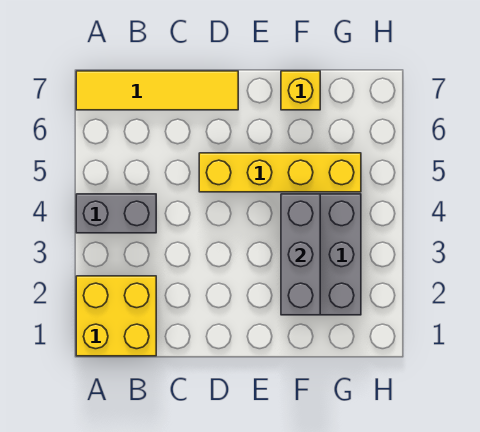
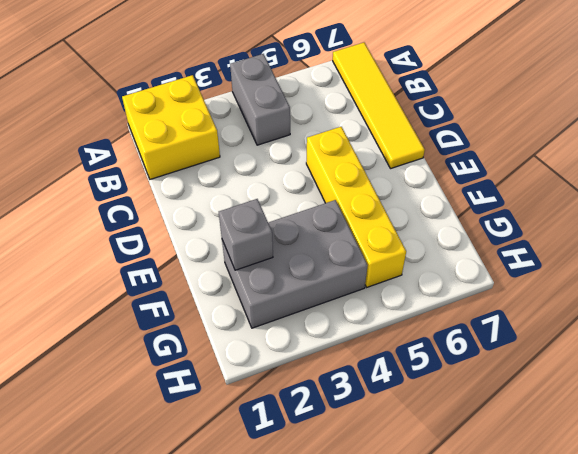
grey brick F2:F4 level 2 -> grey brick F2 level 2
yellow brick F7 level 1 -> none

